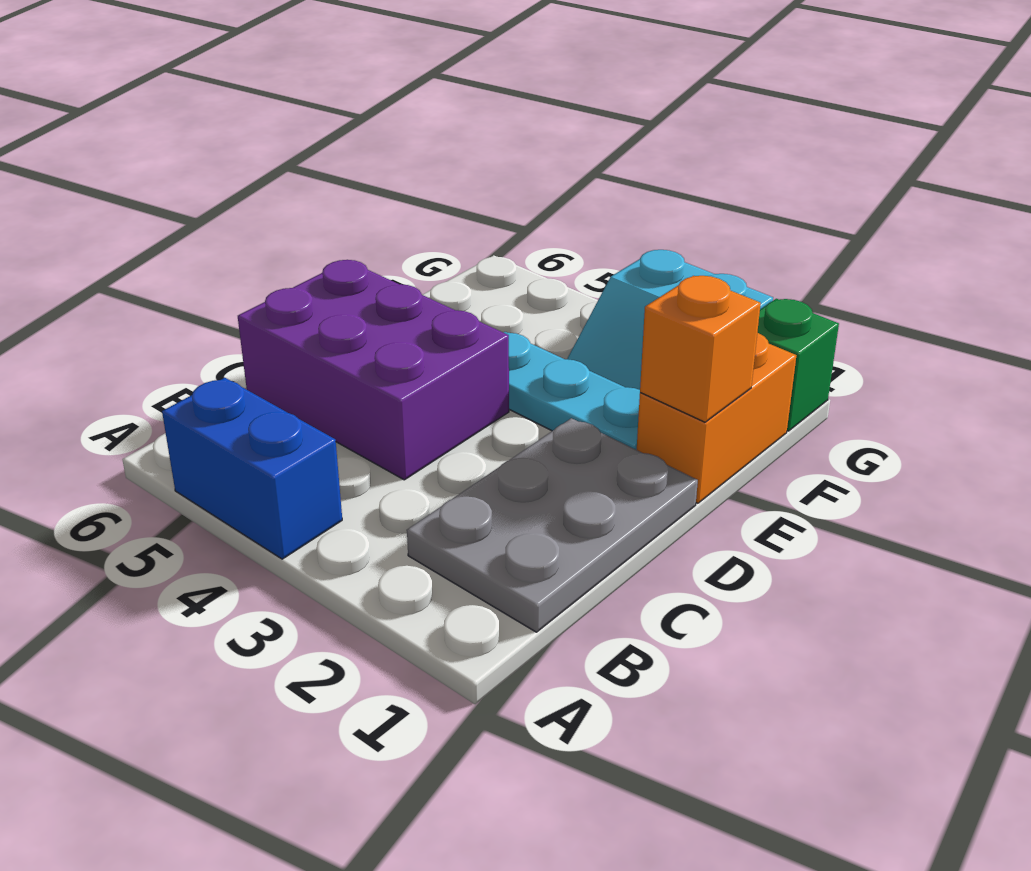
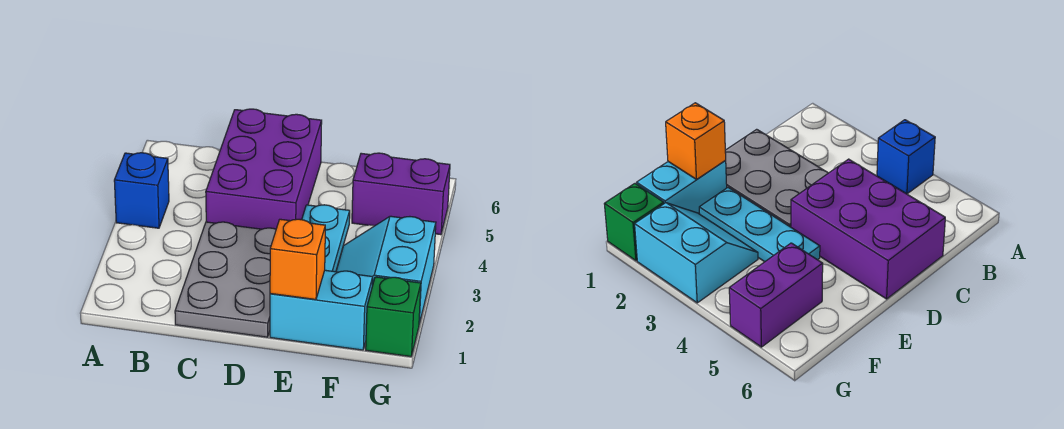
blue brick A4:A5 level 1 -> blue brick A4 level 1
grey plate B1:D2 level 1 -> grey plate C1:D3 level 1
orange brick E1:F1 level 1 -> cyan brick E1:F1 level 1
none -> purple brick F5:G5 level 1

